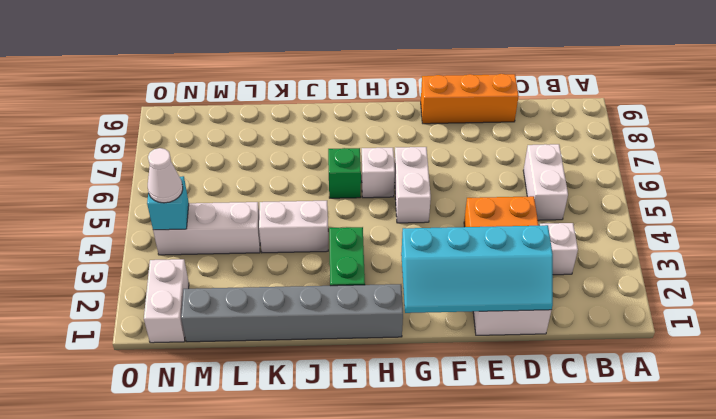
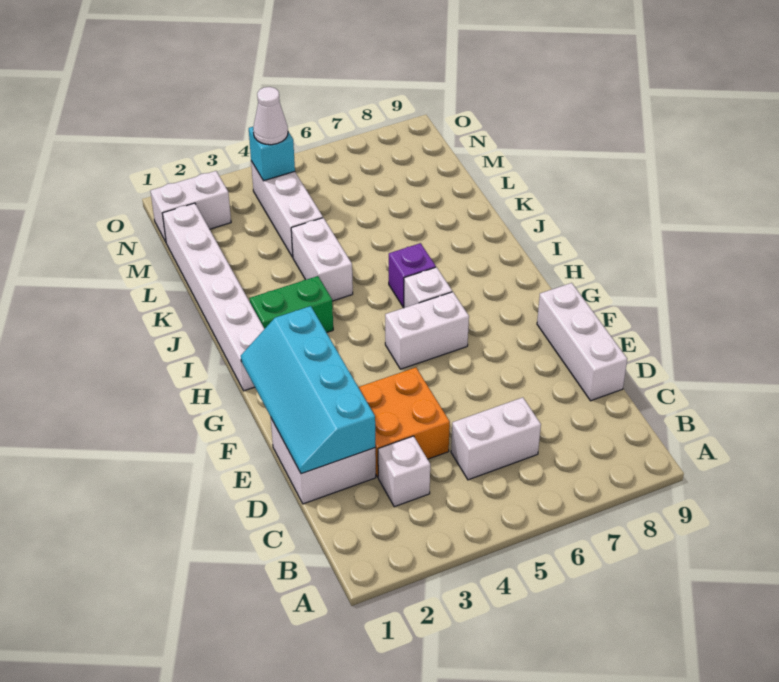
orange brick D9:F9 level 1 -> white brick D9:F9 level 1
grey brick H1:M1 level 1 -> white brick H1:M1 level 1
green brick I6 level 1 -> purple brick I6 level 1

